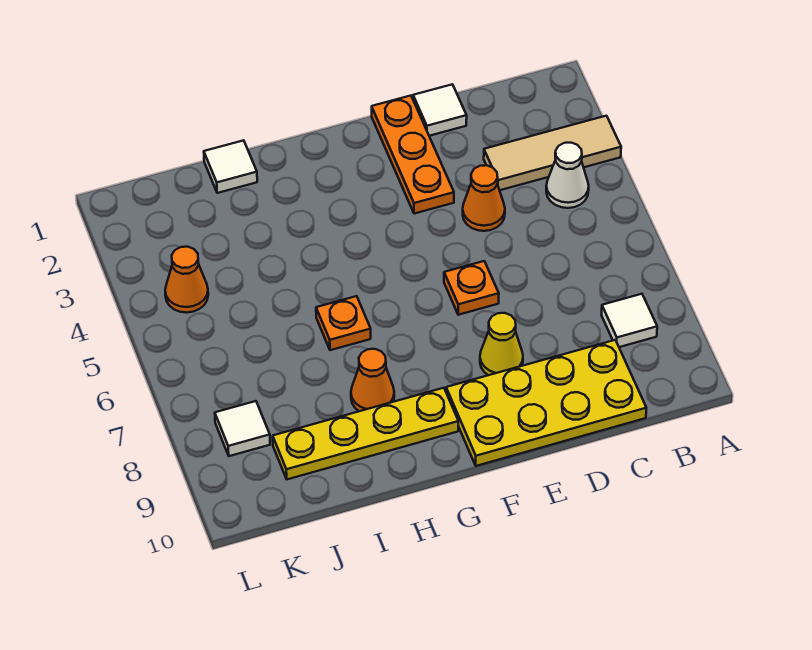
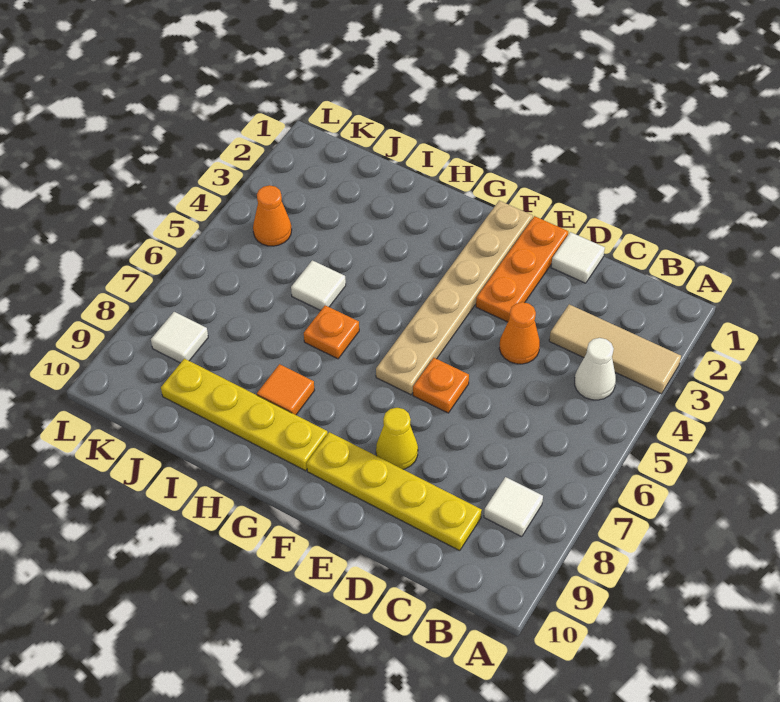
yellow plate C9:F10 level 1 -> yellow plate C9:F9 level 1
none -> tan plate F1:F6 level 1
orange cone H8 level 1 -> orange tile H8 level 1
white tile I1 level 1 -> white tile I5 level 1

